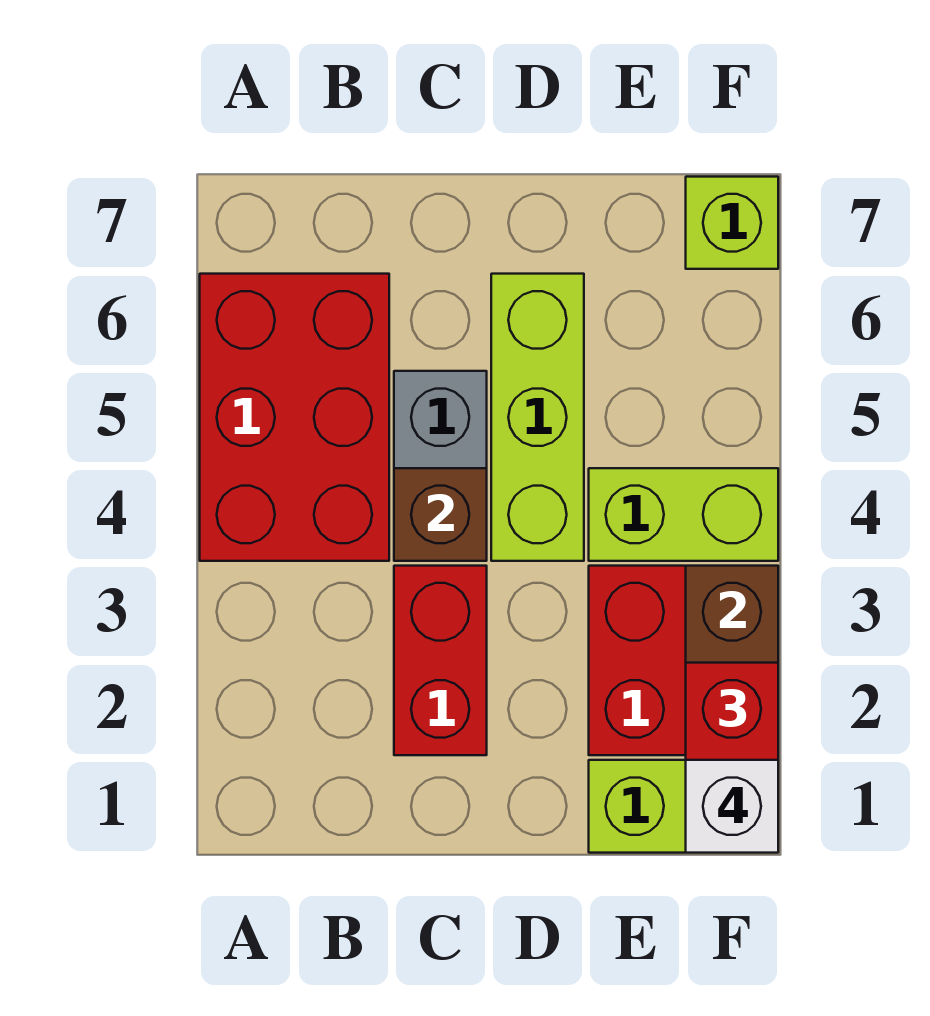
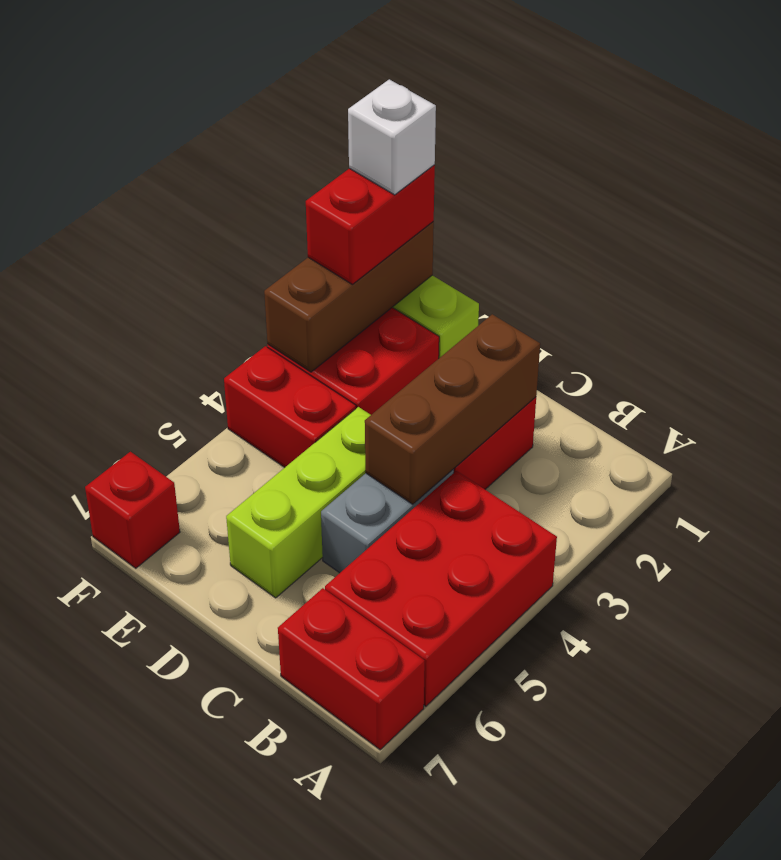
none -> red brick A7:B7 level 1
brown brick C4 level 2 -> brown brick C2:C4 level 2
lime brick E4:F4 level 1 -> red brick E4:F4 level 1
lime brick F7 level 1 -> red brick F7 level 1

